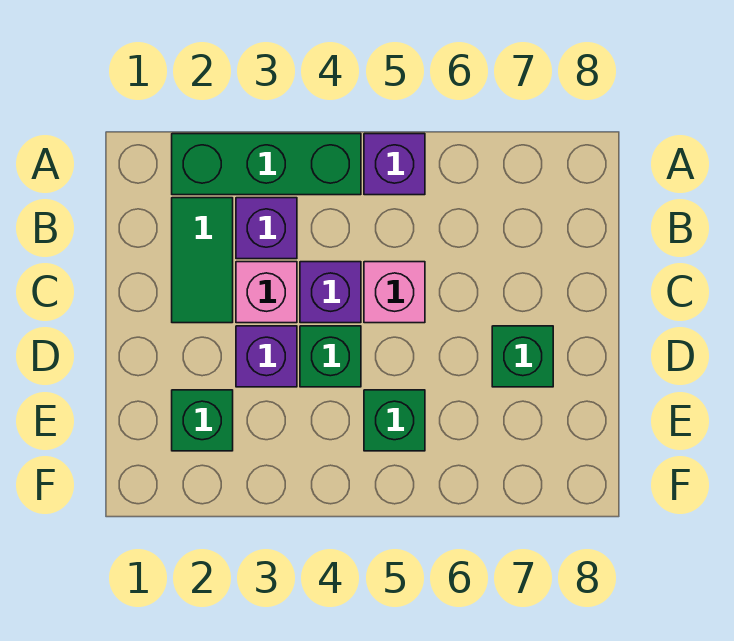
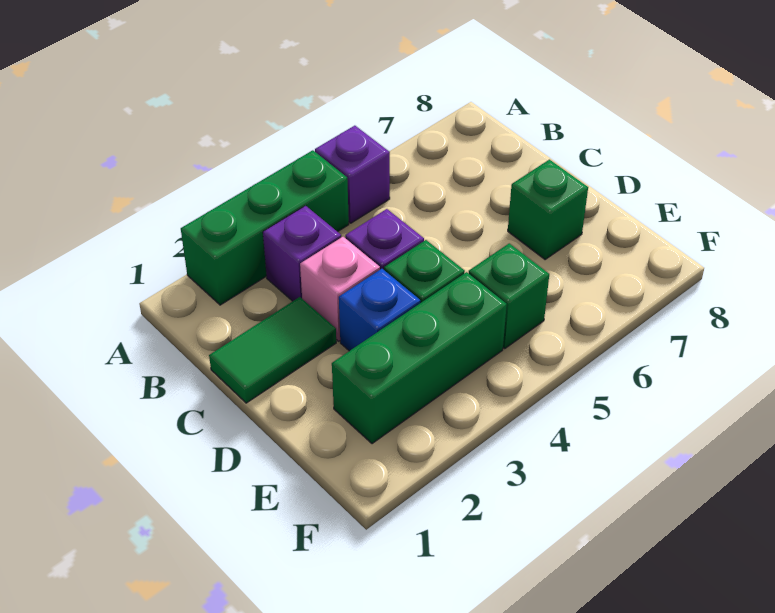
green tile B2:C2 level 1 -> green tile C1:C2 level 1
pink brick C5 level 1 -> none
purple brick D3 level 1 -> blue brick D3 level 1
green brick E2 level 1 -> green brick E2:E4 level 1

